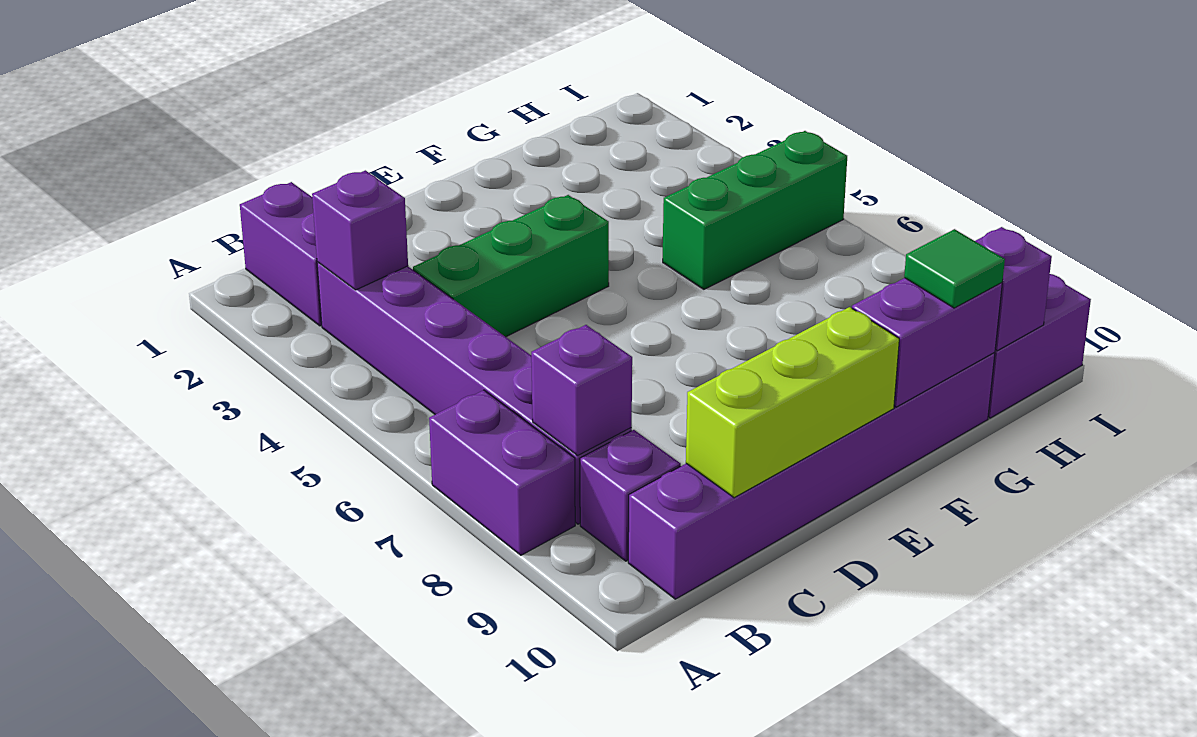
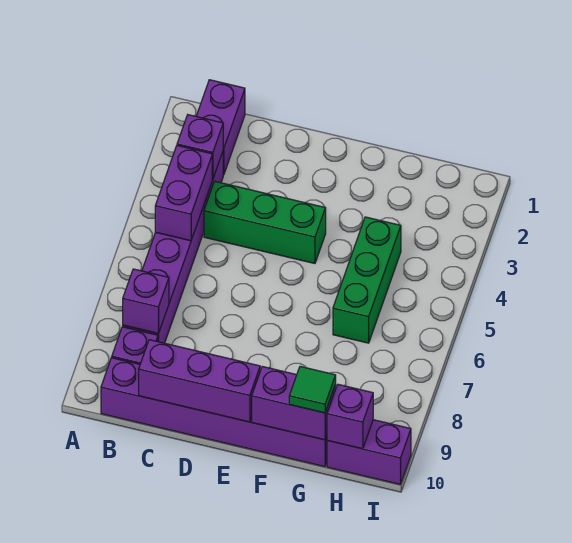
purple brick A7:A8 level 1 -> purple brick B4:B5 level 2
lime brick C10:E10 level 2 -> purple brick C10:E10 level 2
green brick G5:I5 level 1 -> green brick G4:G6 level 1

